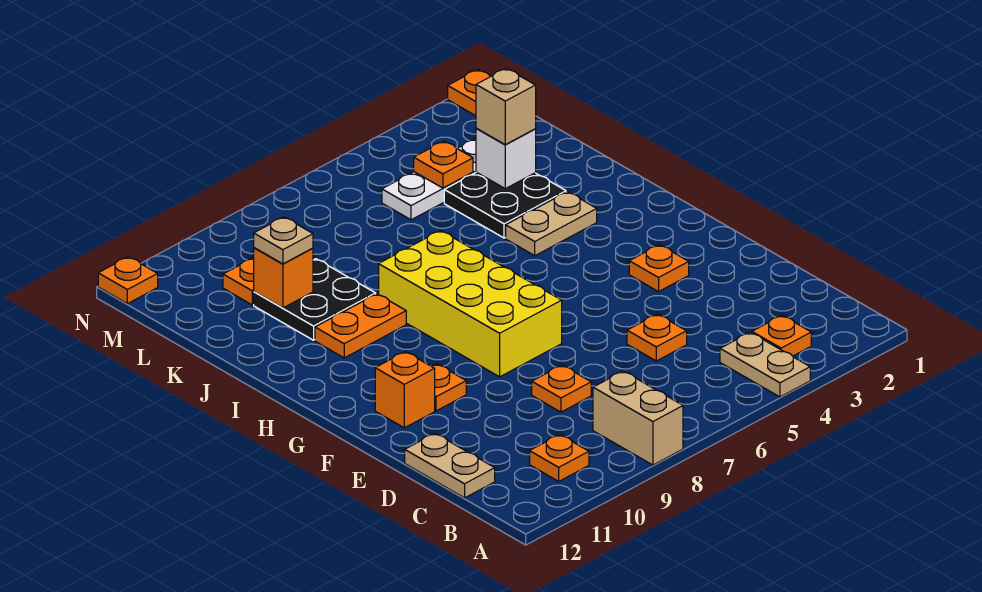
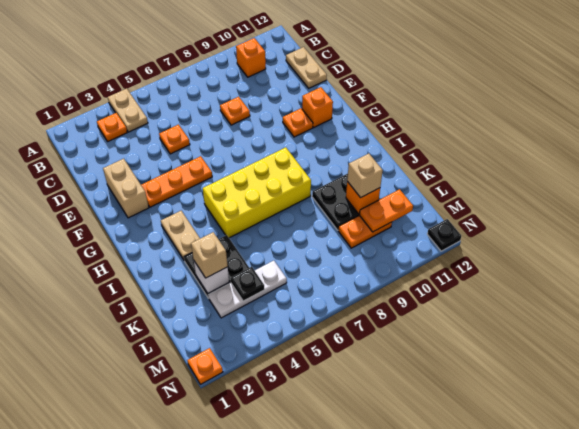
tan brick A8:B8 level 1 -> tan brick E2:F2 level 1
orange plate B10 level 1 -> orange brick B10 level 1
orange plate F3 level 1 -> orange plate F3:F5 level 1
yellow brick F7:I8 level 1 -> yellow brick H5:I8 level 1
tan plate I3:I4 level 1 -> tan plate H3:I3 level 1
orange plate I9:I10 level 1 -> orange plate L10:L11 level 2
tan plate K10 level 3 -> tan brick K10 level 3
orange plate L4 level 2 -> black plate L4 level 2
orange plate N12 level 1 -> black plate N12 level 1

